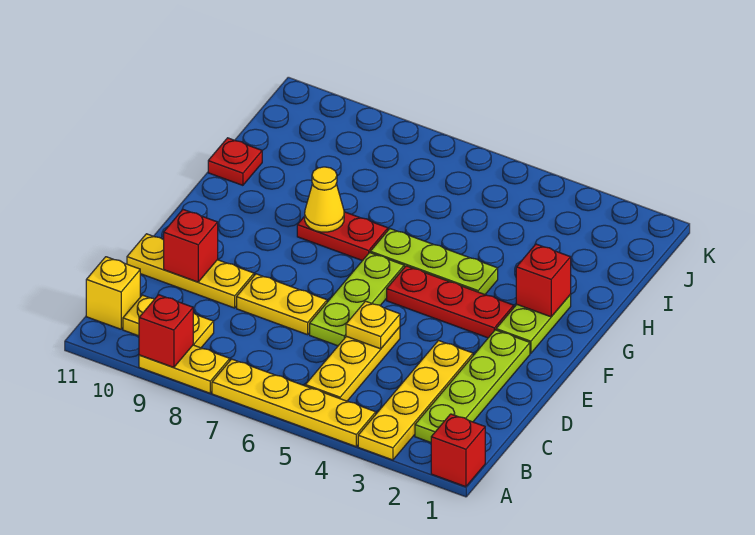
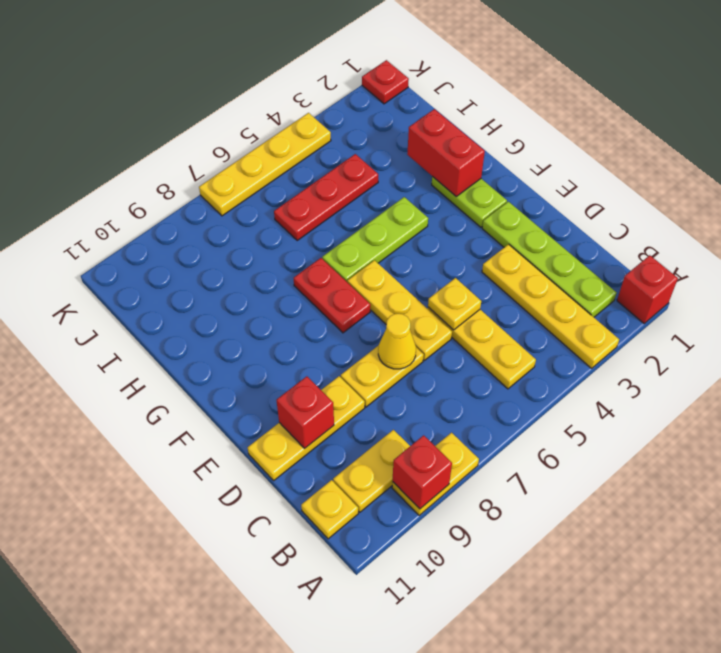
yellow plate A4:A7 level 1 -> yellow plate K4:K7 level 1
yellow brick B11 level 1 -> yellow plate B11 level 1
lime plate D6:F6 level 1 -> yellow plate D6:F6 level 1
red plate F3:F5 level 1 -> red plate I4:I6 level 1
red brick G2 level 2 -> red brick G2:H2 level 2
red plate G7:G8 level 1 -> red plate F7:G7 level 1
yellow cone G8 level 2 -> yellow cone D7 level 2
red plate H11 level 1 -> red plate K1 level 1

